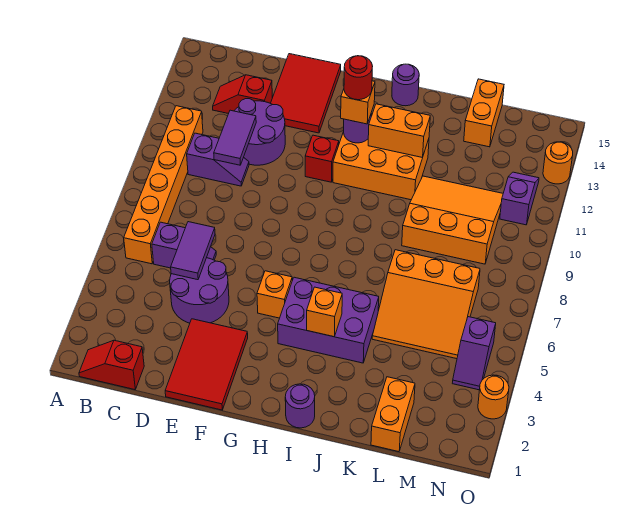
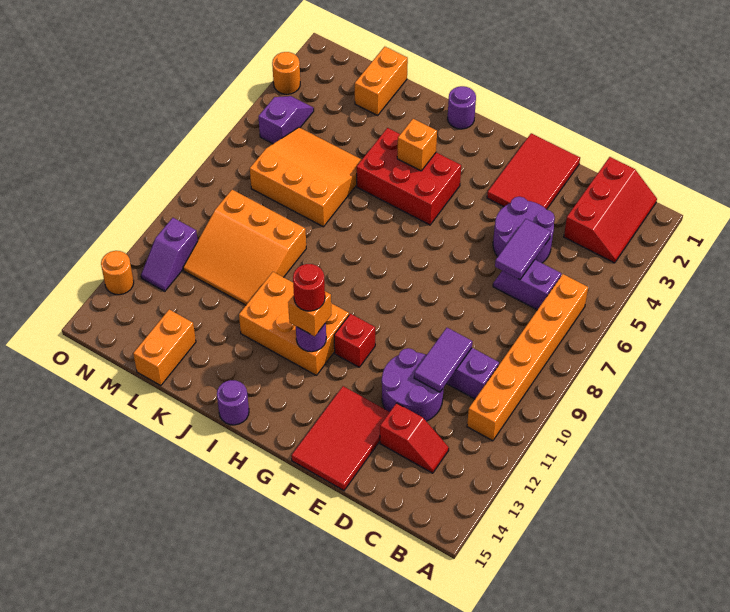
red slope B1:C1 level 1 top C -> red slope B1:C3 level 1 top C
orange brick G5 level 1 -> none
purple brick H4:J5 level 1 -> red brick H4:J5 level 1
orange brick I12:J12 level 2 -> none

